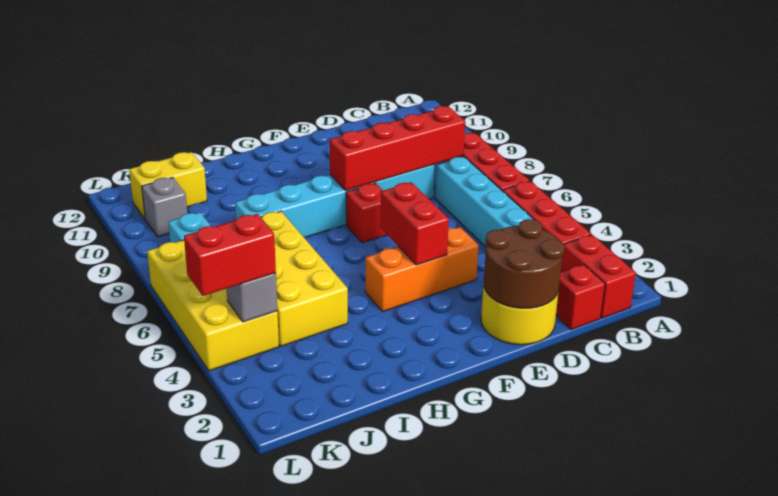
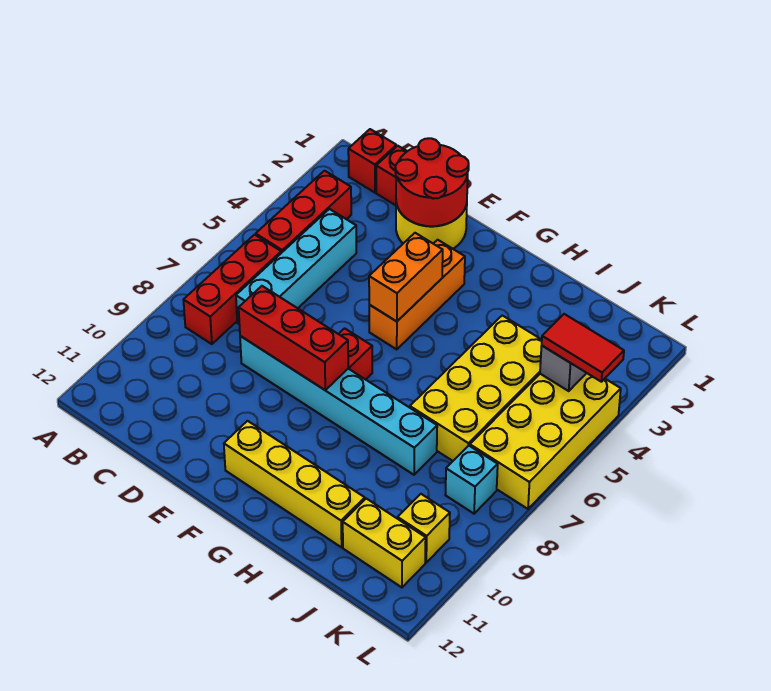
red brick B1:B2 level 1 -> red brick B1 level 1
red brick C8:F8 level 2 -> red brick D8:F8 level 2
brown round brick D1:E2 level 2 -> red round brick D1:E2 level 2
orange brick E4:G4 level 1 -> orange brick F3:F5 level 1
red brick F4:F5 level 2 -> orange brick F4:F5 level 2
none -> yellow brick F11:I11 level 1
red brick K4:L4 level 3 -> red tile K4:L4 level 3
grey brick K10 level 1 -> yellow brick K10 level 1

